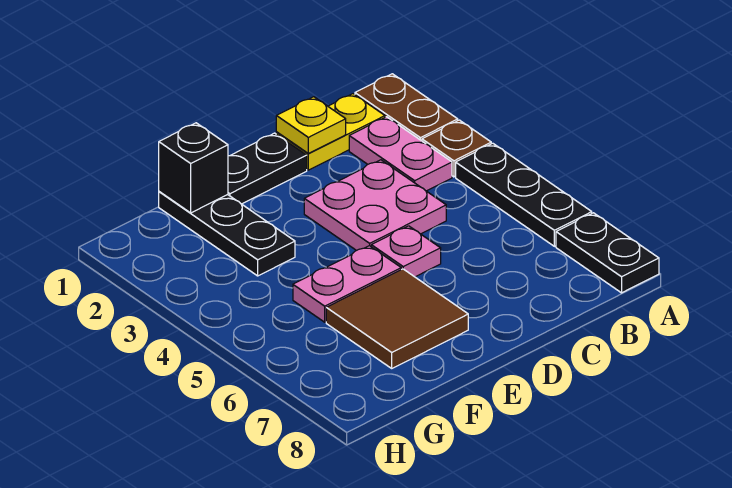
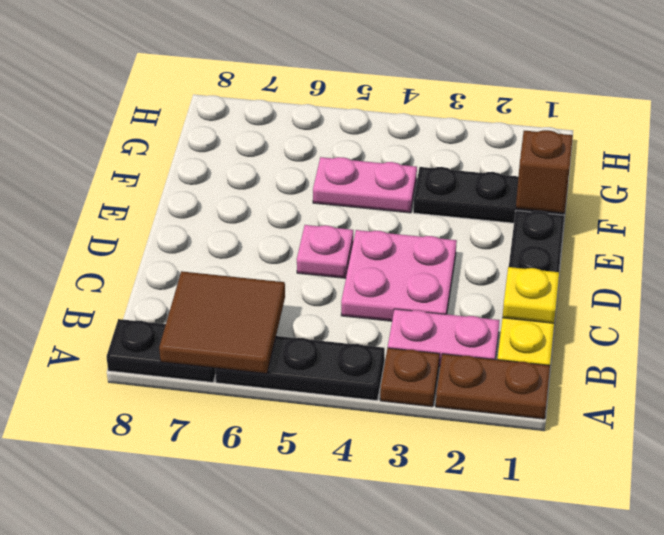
pink plate E5:F5 level 1 -> pink plate F4:F5 level 1
brown tile E6:F7 level 1 -> brown tile A6:B7 level 2
black brick F1 level 2 -> brown brick F1 level 2

